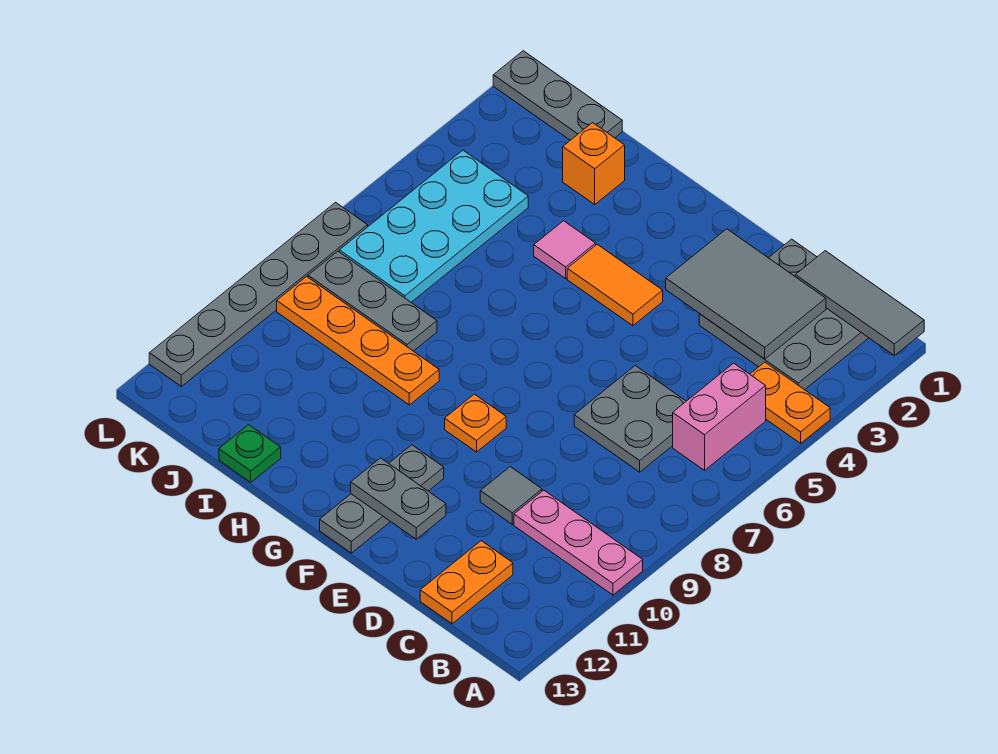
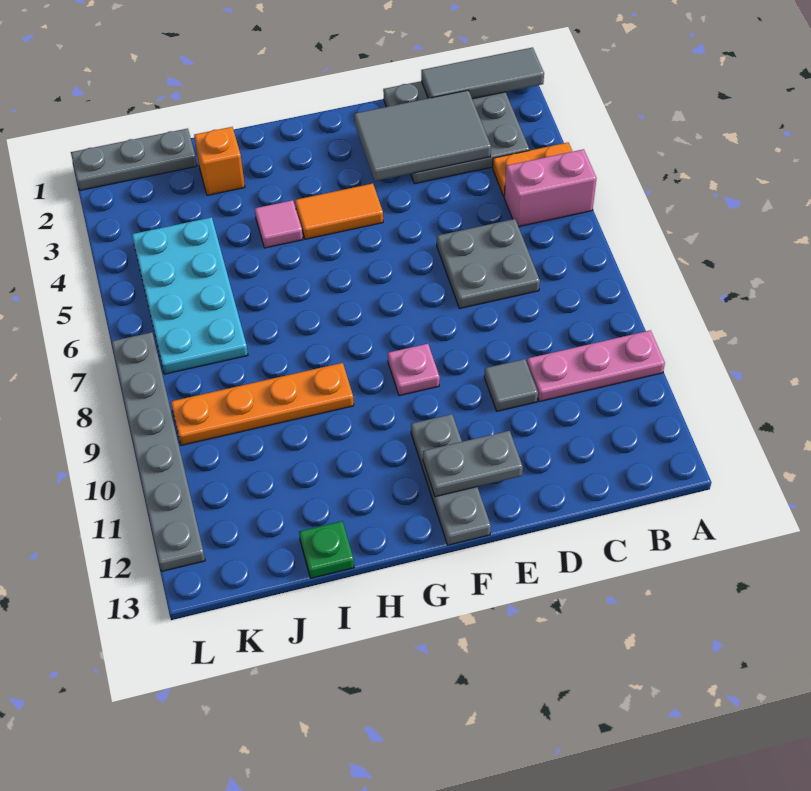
pink brick B5:B6 level 1 -> pink brick A5:B5 level 1
orange plate C12:C13 level 1 -> none
orange plate F9 level 1 -> pink plate F9 level 1
grey plate I8:K8 level 1 -> none

